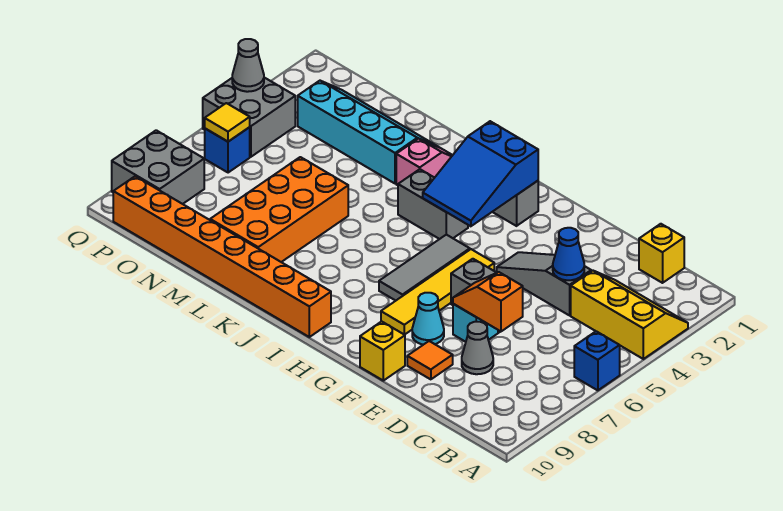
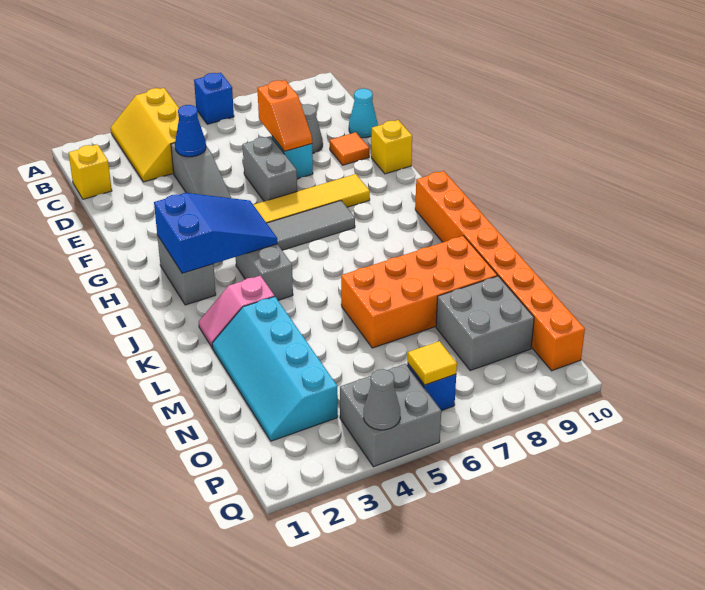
cyan cone F8 level 1 -> cyan cone D10 level 1
grey brick P8:Q9 level 1 -> grey brick N8:O9 level 1

